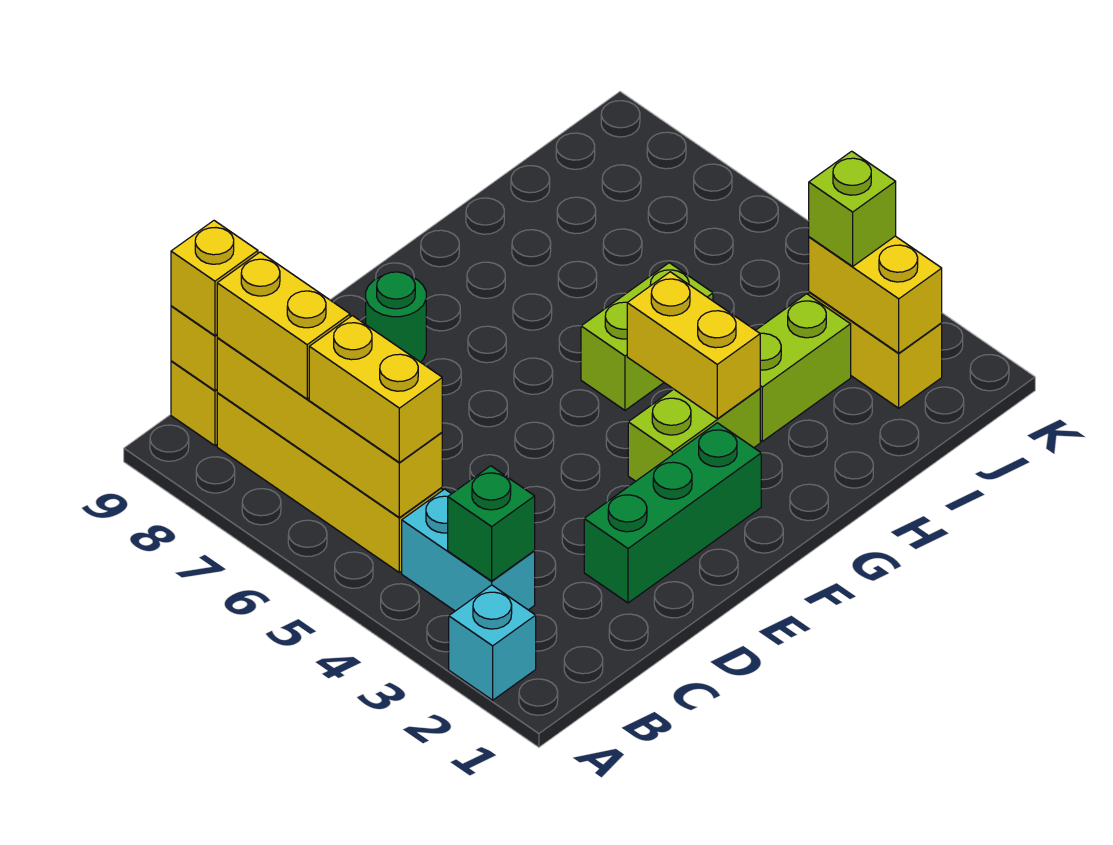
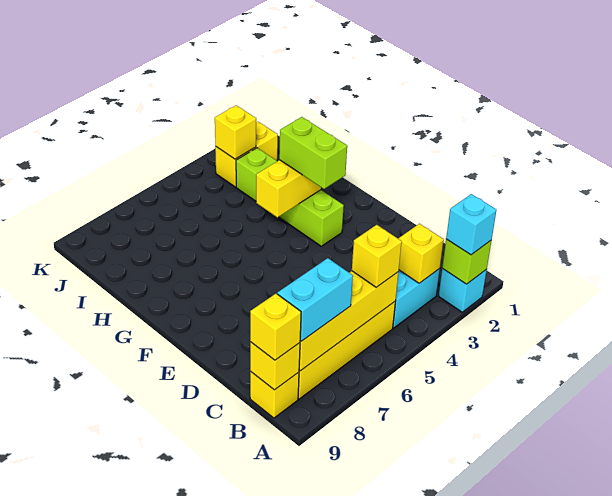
none -> cyan brick A2 level 3
green brick B3 level 2 -> yellow brick B3 level 2
yellow brick B5:B6 level 3 -> yellow brick B5 level 3
yellow brick B7:B8 level 3 -> cyan brick B7:B8 level 3
green brick D2:F2 level 1 -> none
green round brick E8 level 1 -> none
lime brick G5:H5 level 1 -> lime brick F3:G3 level 3
yellow brick J2:J3 level 2 -> yellow brick J3 level 2
lime brick J3 level 3 -> lime brick A2 level 2

